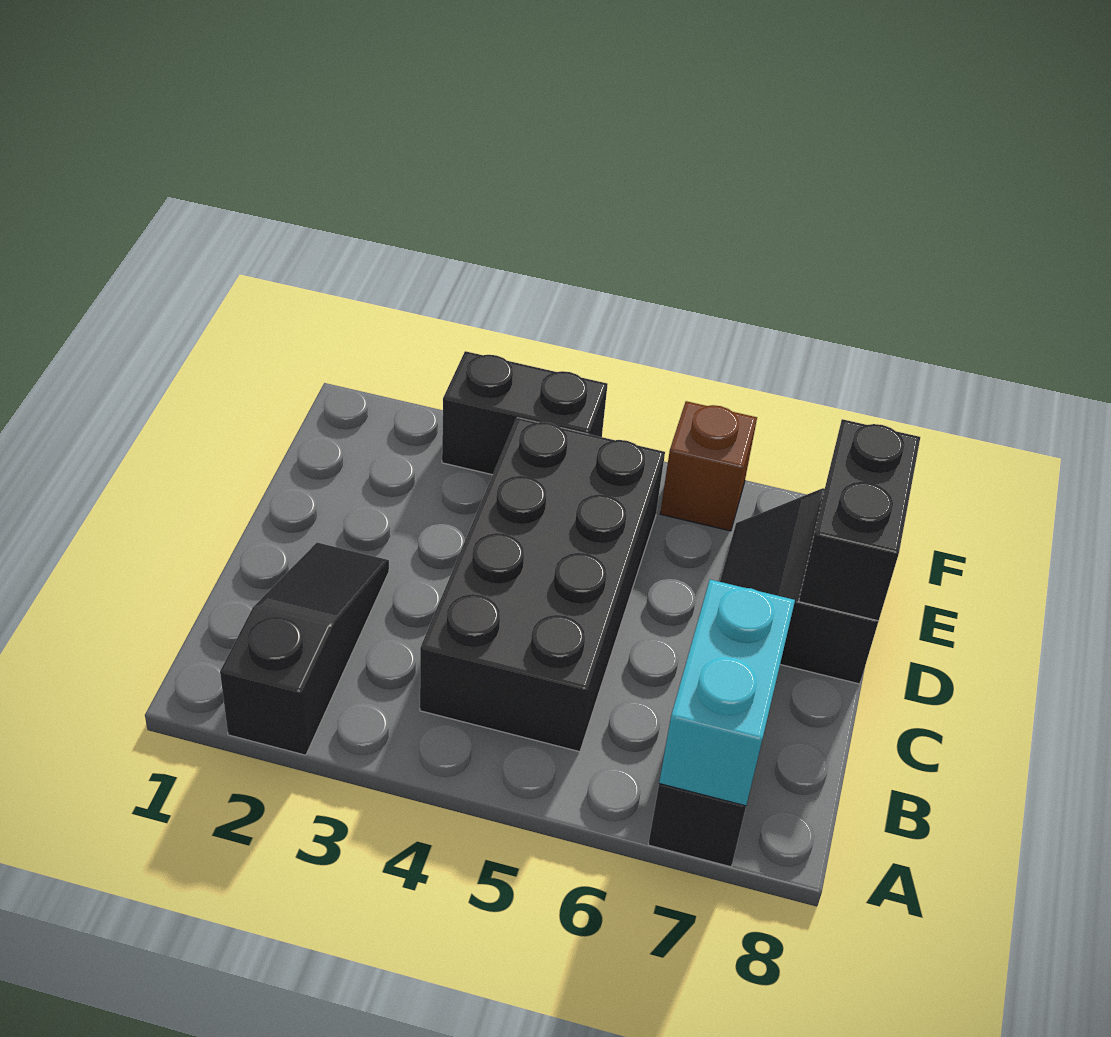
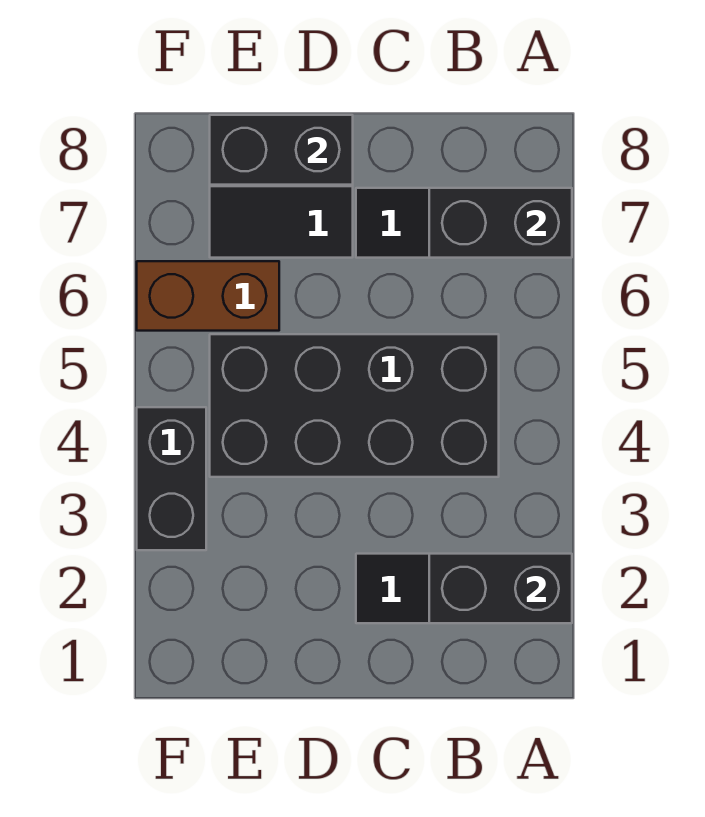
none -> black brick A2:B2 level 2
cyan brick A7:B7 level 2 -> black brick A7:B7 level 2
brown brick F6 level 1 -> brown brick E6:F6 level 1

